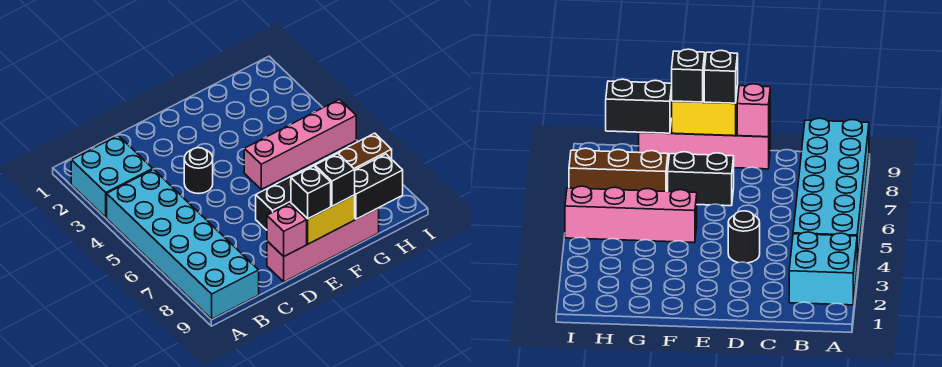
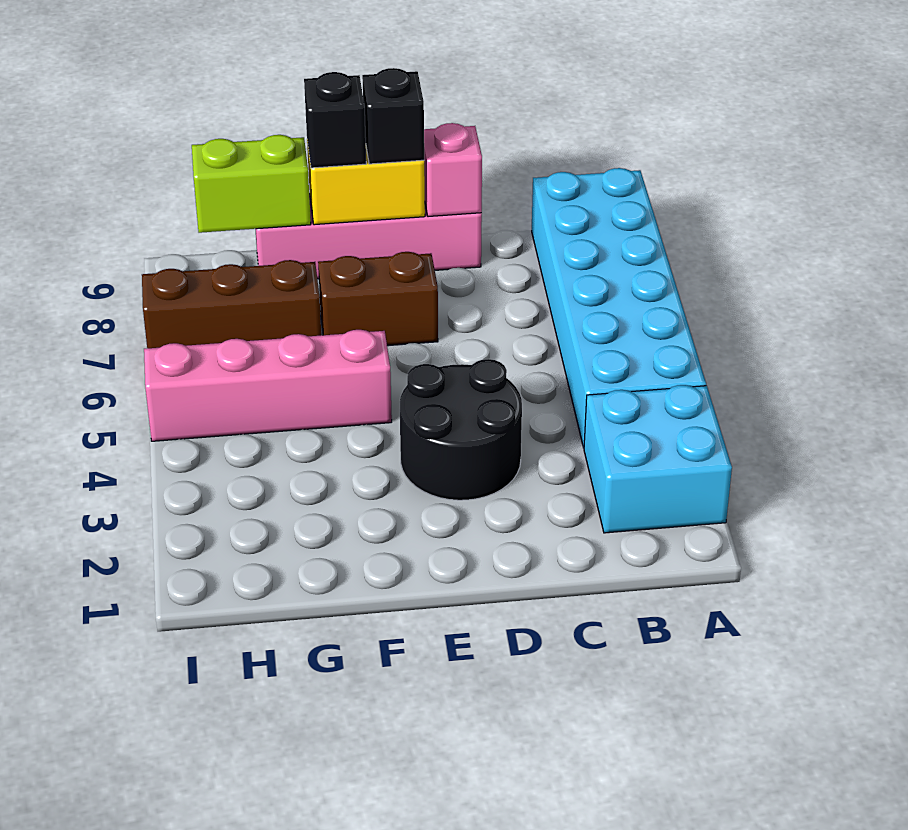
black round brick D4 level 1 -> black round brick D3:E4 level 1
black brick E7:F7 level 1 -> brown brick E7:F7 level 1
black brick G9:H9 level 2 -> lime brick G9:H9 level 2

